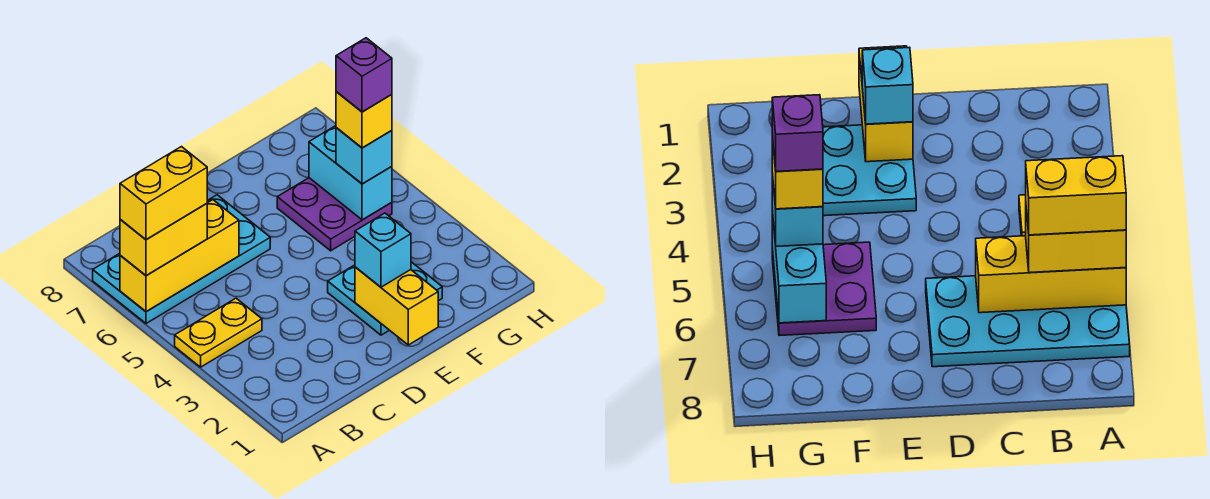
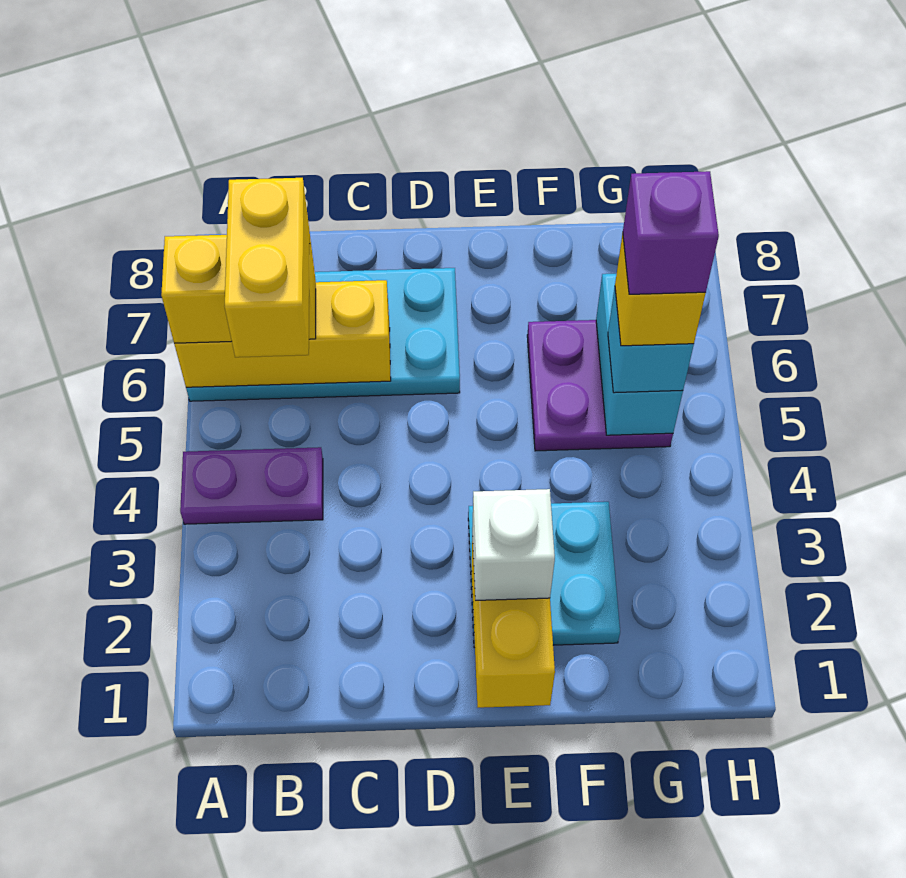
yellow plate A4:B4 level 1 -> purple plate A4:B4 level 1
yellow brick A6:B6 level 4 -> yellow brick B5:B6 level 4
cyan brick E2 level 3 -> white brick E2 level 3

